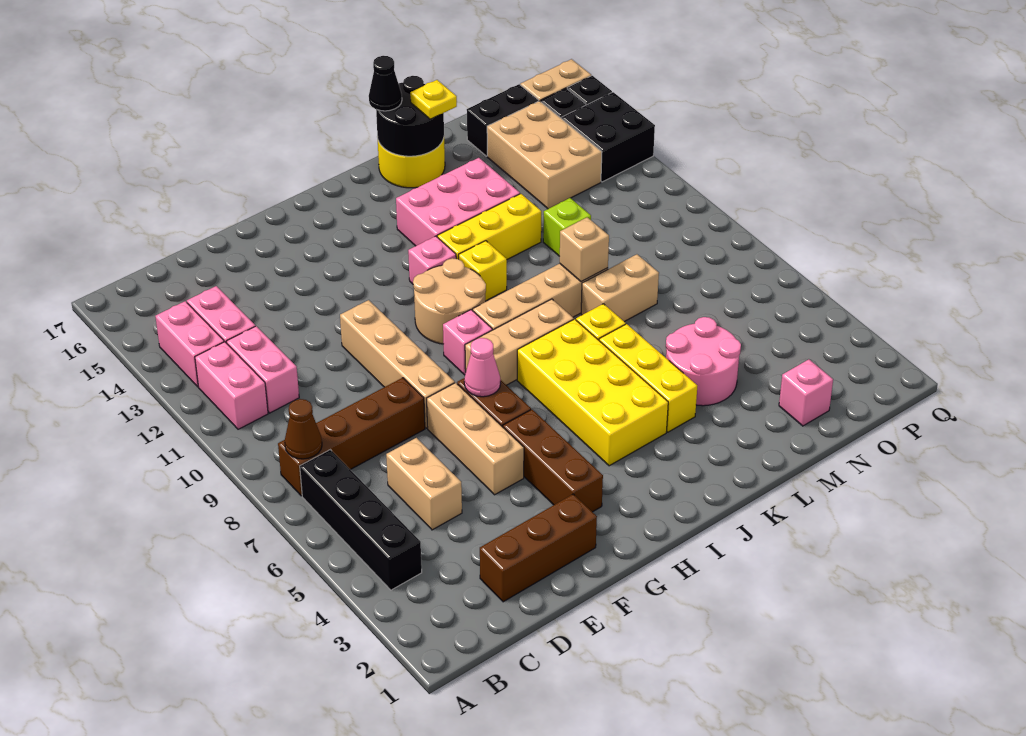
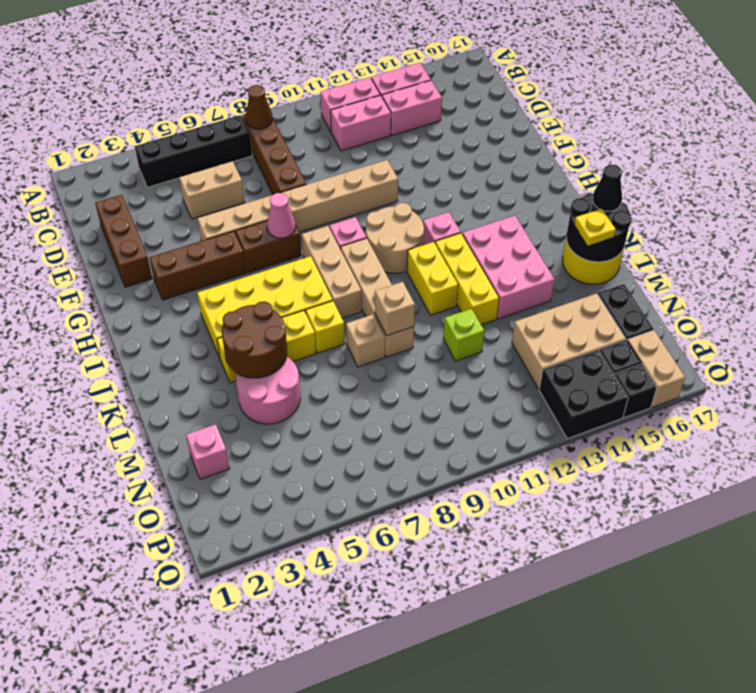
yellow brick J11 level 1 -> yellow brick J11:K11 level 1
none -> brown round brick K4:L5 level 2
tan brick L8:M8 level 1 -> tan brick L8 level 1

